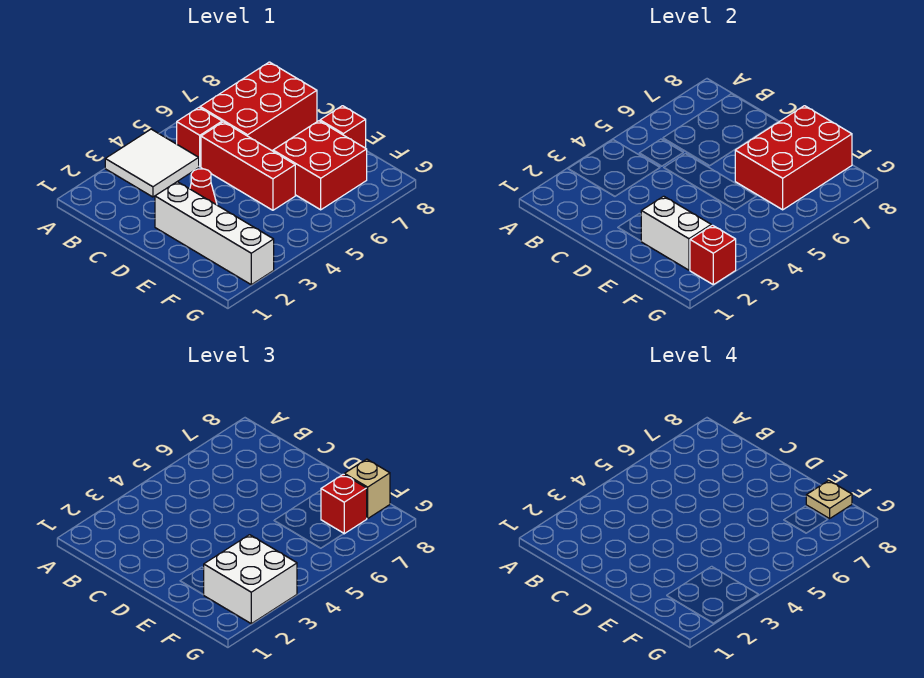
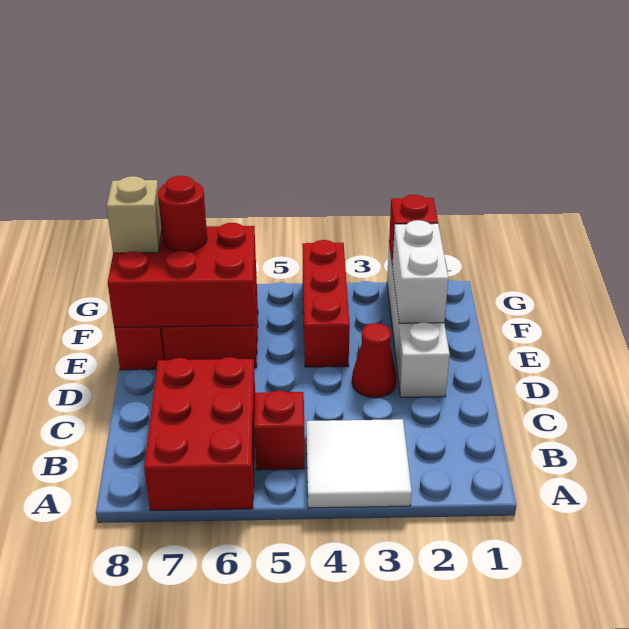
red brick B6:C8 level 1 -> red brick A6:C7 level 1
red brick C5:E5 level 1 -> red brick E4:G4 level 1
white brick F2:G3 level 3 -> none
red brick F7 level 3 -> red round brick F7 level 3
tan plate F8 level 4 -> none

